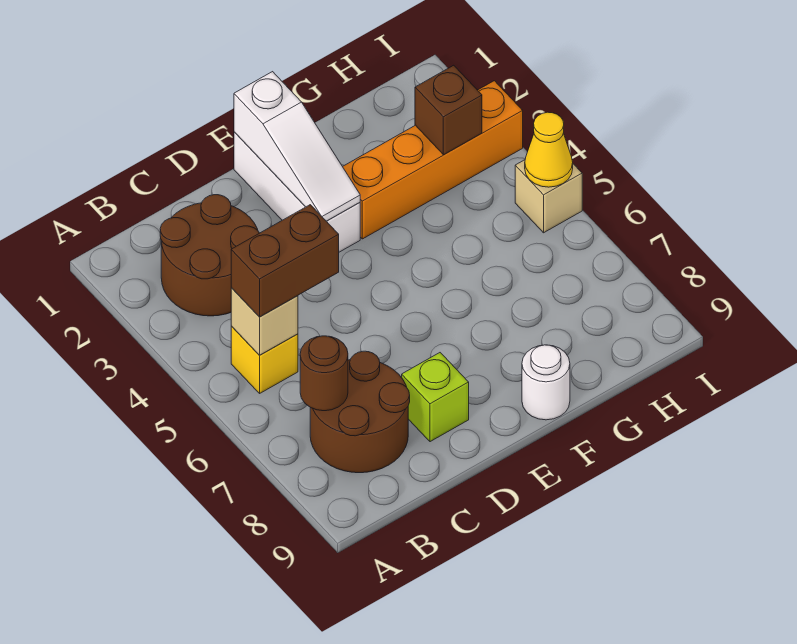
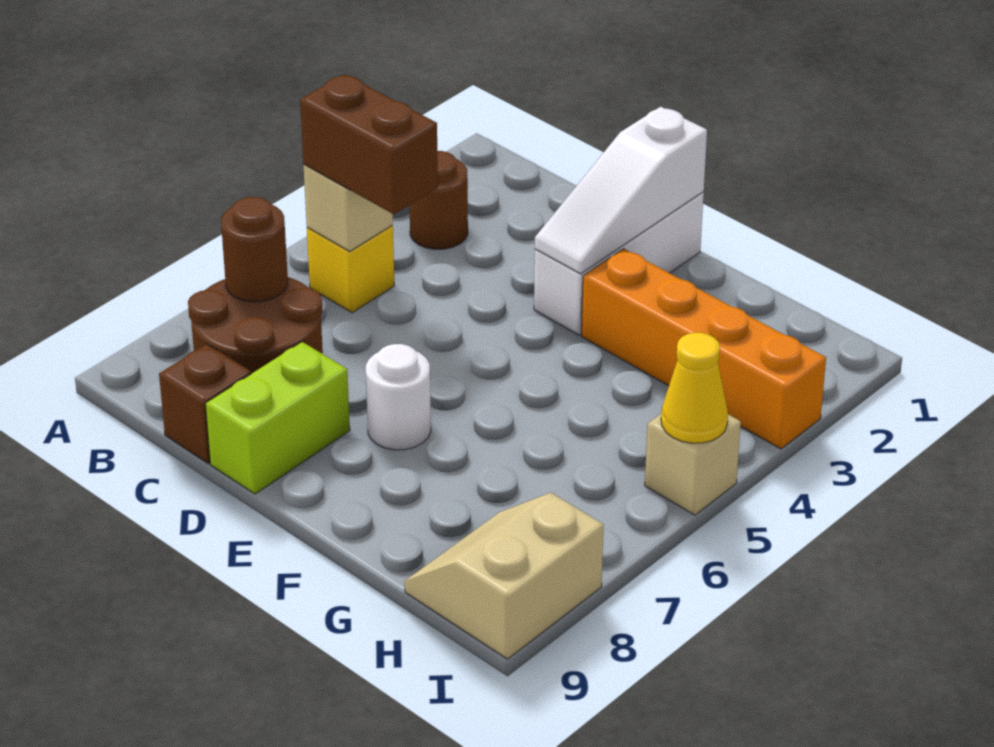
brown round brick B2:C3 level 1 -> brown round brick B3 level 1
lime brick D8 level 1 -> lime brick D8:D9 level 1
white round brick F9 level 1 -> white round brick E7 level 1
brown brick H3 level 2 -> brown brick C9 level 1
none -> tan slope H8:I9 level 1 top I

